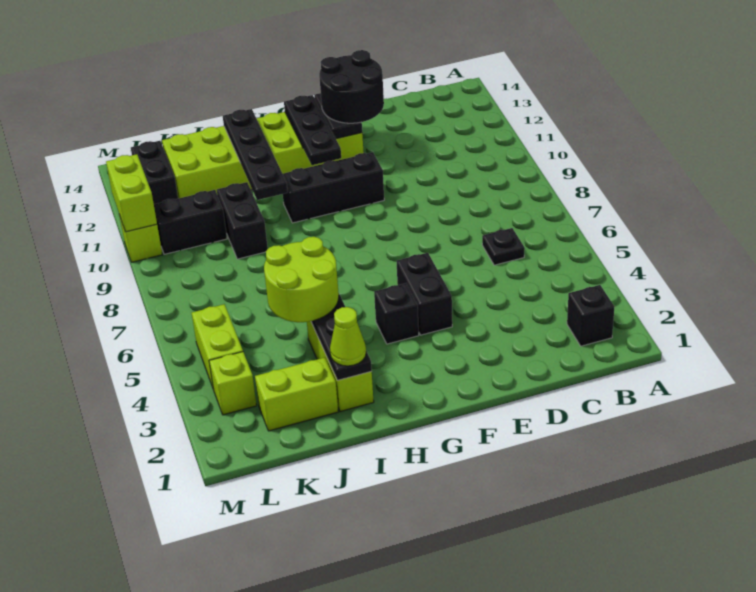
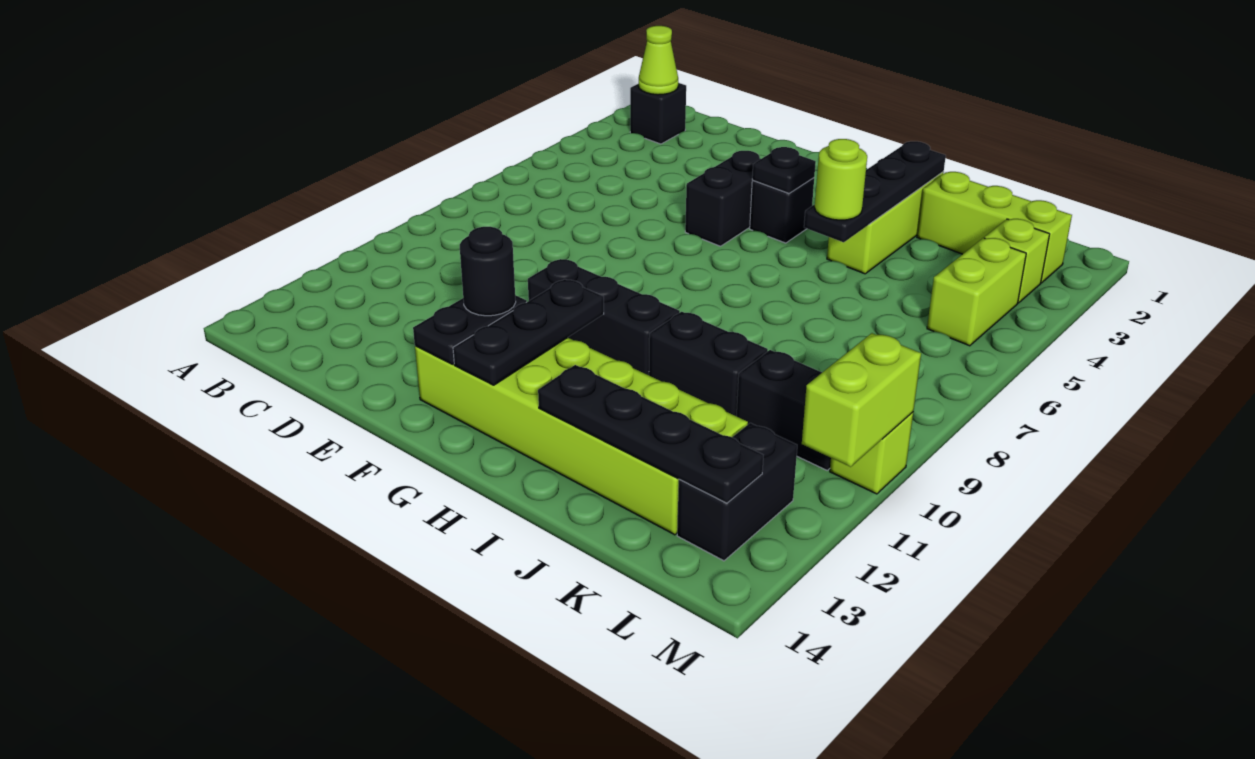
black plate C6 level 1 -> black plate G4 level 2
black round brick E12:F13 level 3 -> black round brick F12 level 3
lime cone I2 level 3 -> lime cone B2 level 2
lime round brick I4:J5 level 3 -> lime round brick I5 level 3
black plate I10:I13 level 2 -> black plate I13:L13 level 2
lime brick J2:K2 level 1 -> lime brick J2:L2 level 1
black brick J9:J10 level 1 -> black brick I10:J10 level 1

